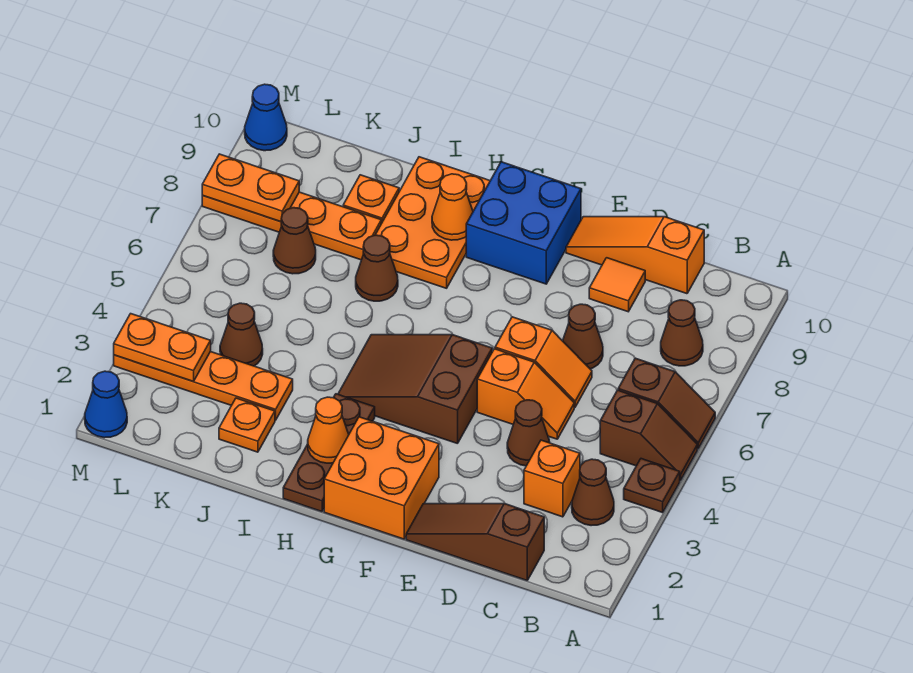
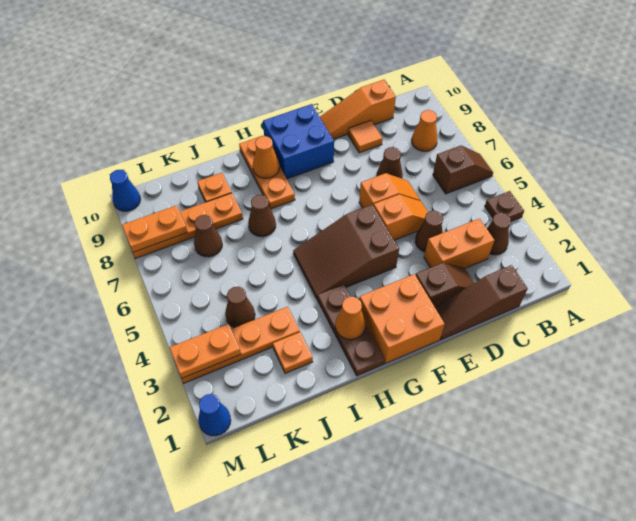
brown slope A5:B5 level 1 top B -> brown slope D2:E2 level 1 top E
brown cone B8 level 1 -> orange cone B8 level 1
orange brick C3 level 1 -> orange brick C3:D3 level 1
orange plate H8:I10 level 1 -> orange plate H8:H10 level 1

